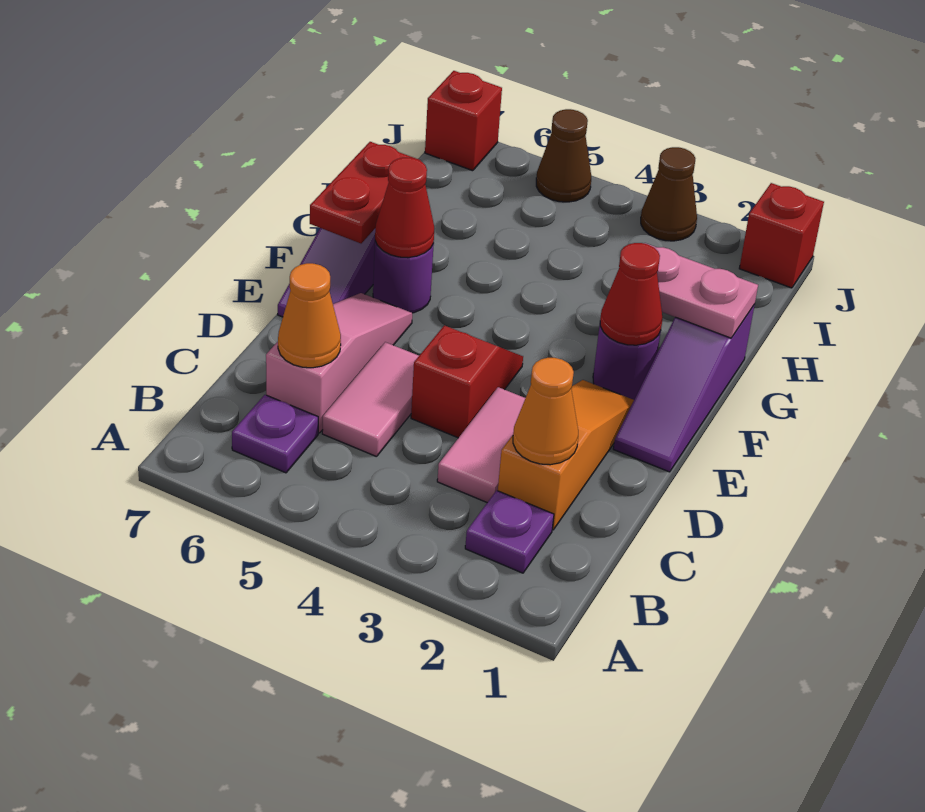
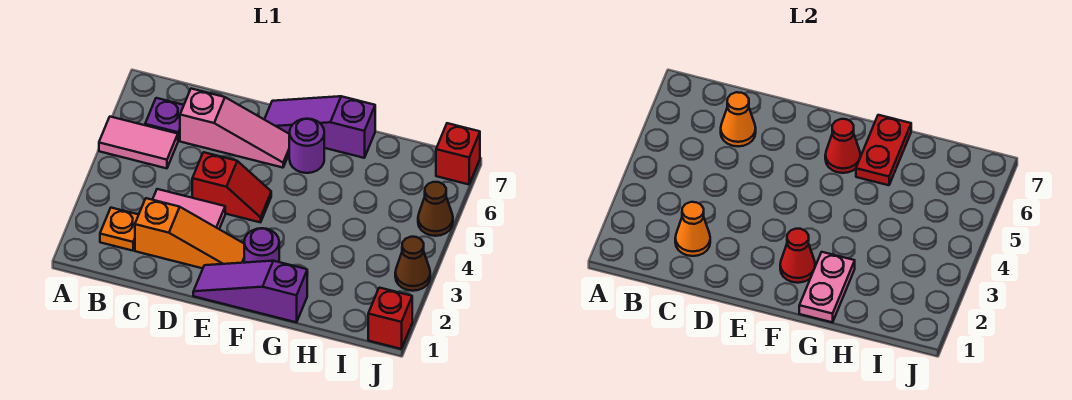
purple plate B2 level 1 -> orange plate B2 level 1
pink tile C5:D5 level 1 -> pink tile A5:B5 level 1
red plate F7:G7 level 2 -> red plate G6:G7 level 2

